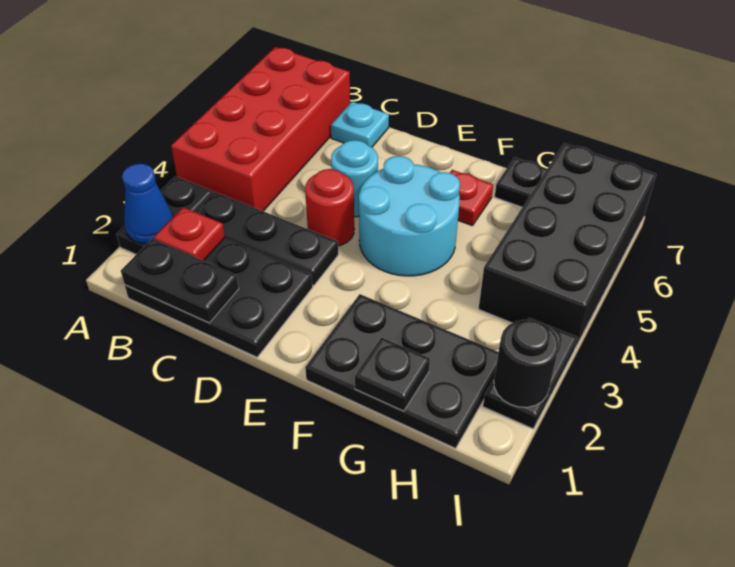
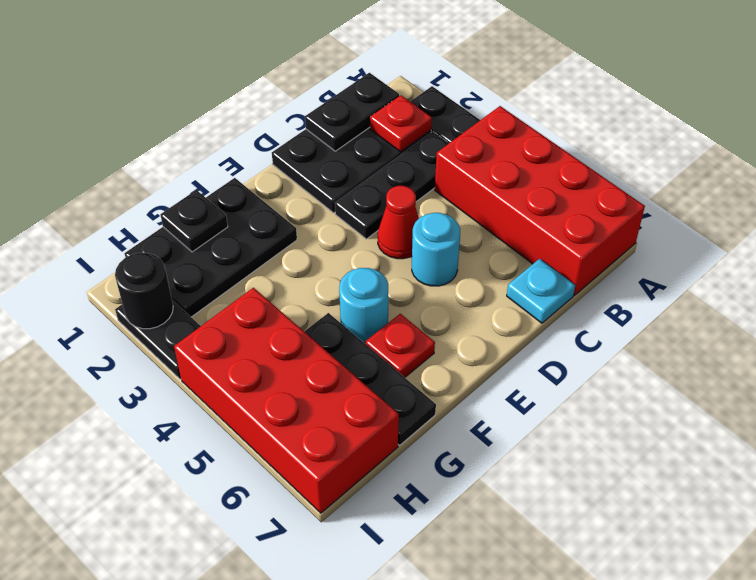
blue cone A2 level 2 -> none
red round brick D4 level 1 -> red cone D4 level 1
cyan round brick E4:F5 level 1 -> cyan round brick F5 level 1
black plate G7 level 1 -> black plate G5:G7 level 1
black brick H4:I7 level 1 -> red brick H4:I7 level 1

